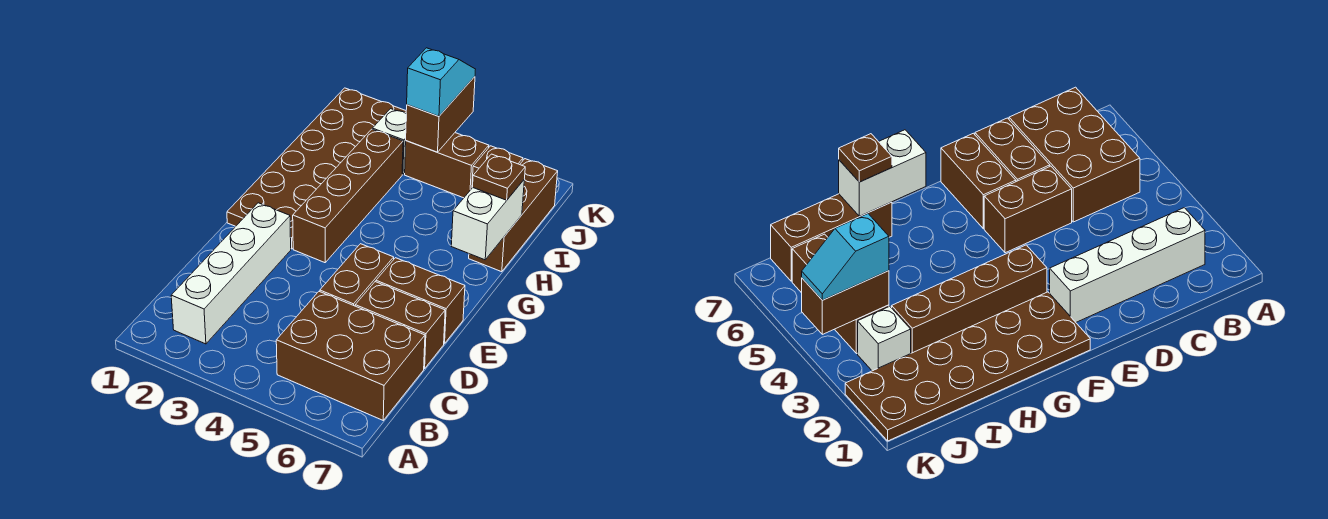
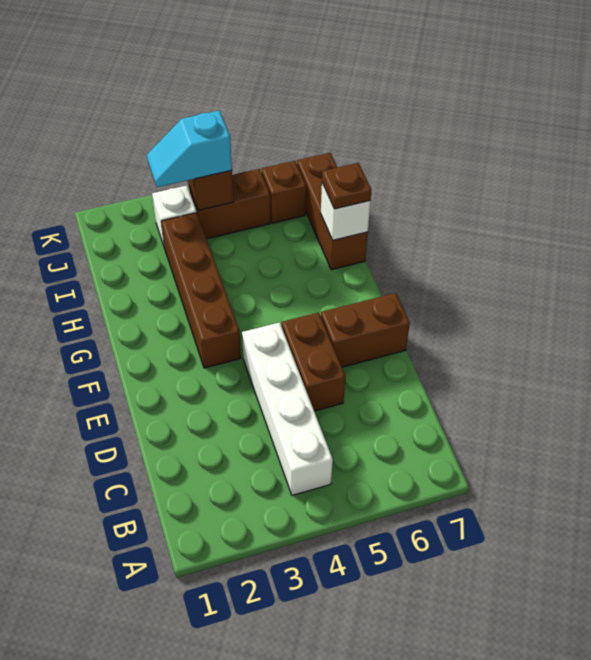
white brick B2:E2 level 1 -> white brick B4:E4 level 1
brown brick B5:C7 level 1 -> none
brown brick D6:D7 level 1 -> none
brown plate F1:K2 level 1 -> none
white brick G7:H7 level 2 -> white brick H7 level 2
cyan slope J4:K4 level 3 top J -> cyan slope J3:J4 level 3 top 4

